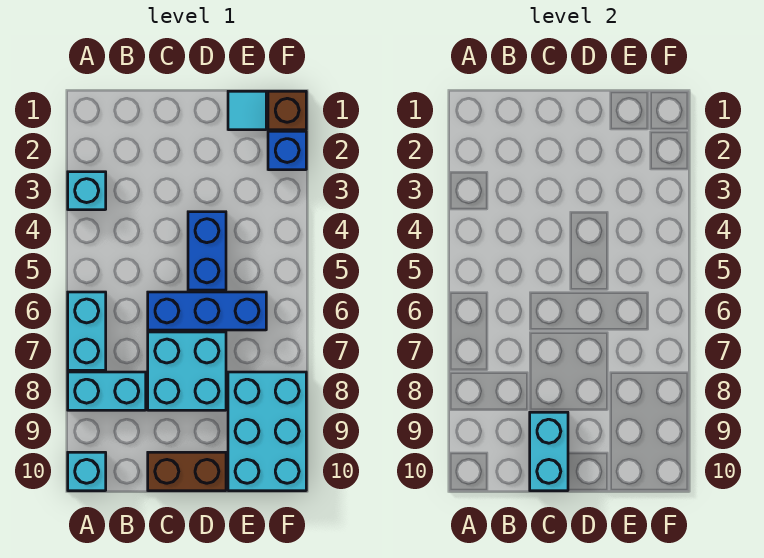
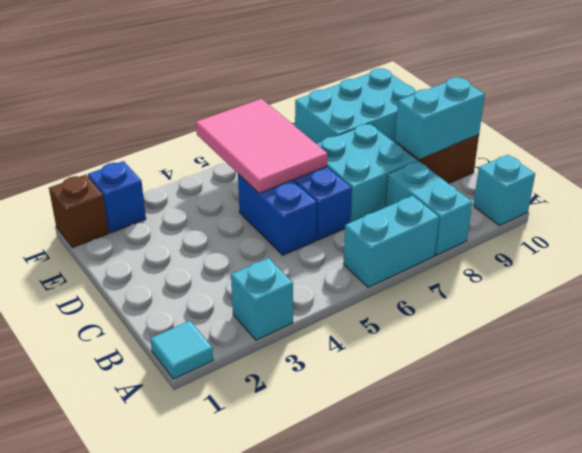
blue brick D4:D5 level 1 -> blue brick C5:D5 level 1
none -> pink tile D5:F6 level 2
cyan tile E1 level 1 -> cyan tile A1 level 1

